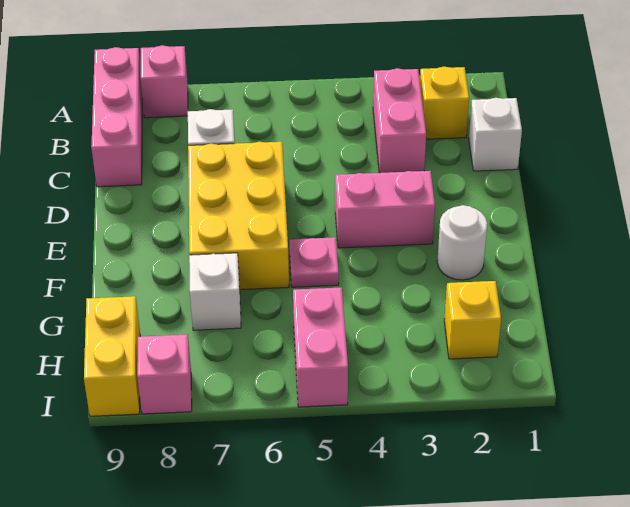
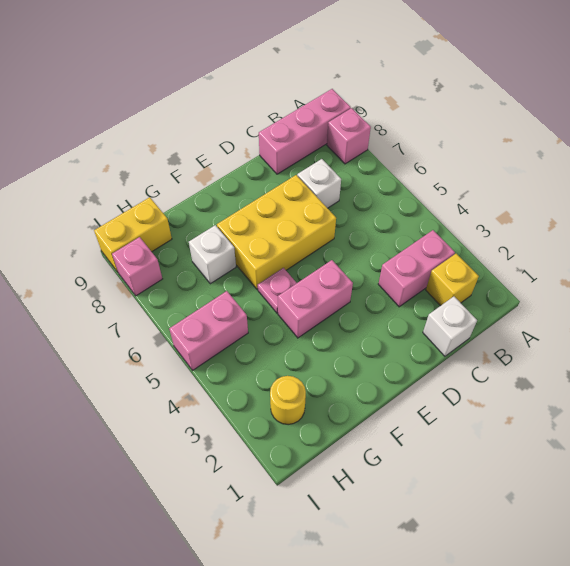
pink brick E3:E4 level 1 -> pink brick E4:F4 level 1
white round brick F2 level 1 -> none
yellow brick H2 level 1 -> yellow round brick H2 level 1

